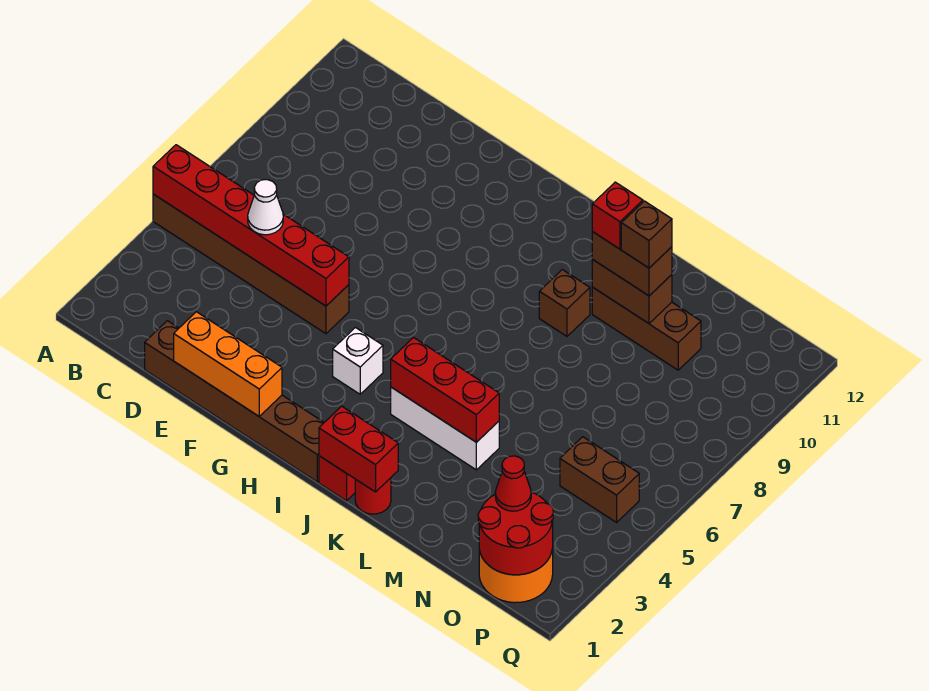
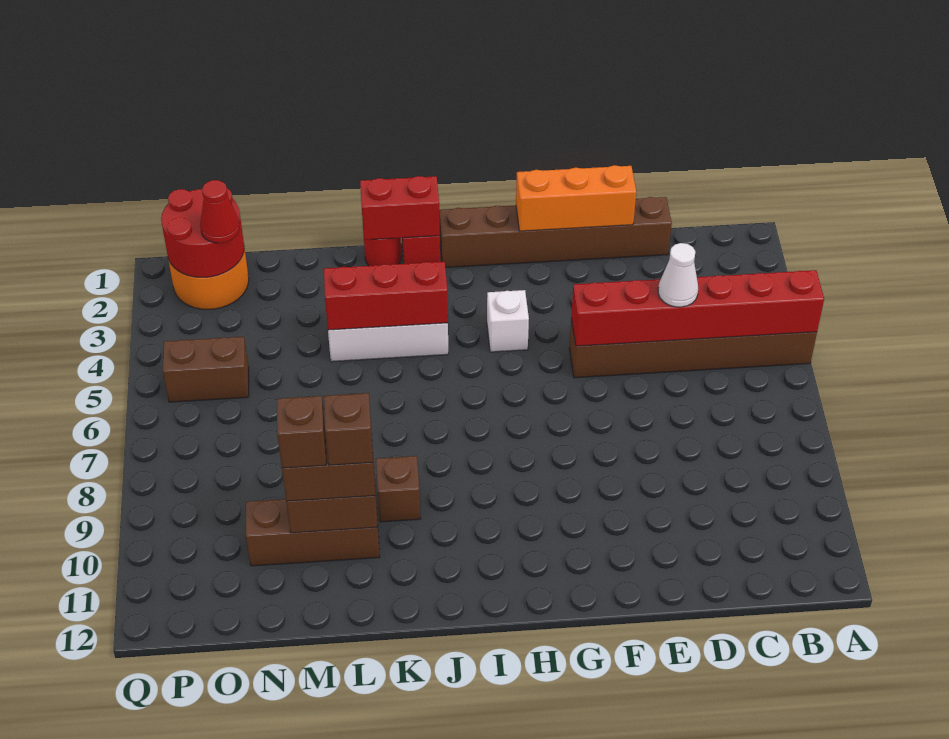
red brick L10 level 4 -> brown brick L10 level 4

